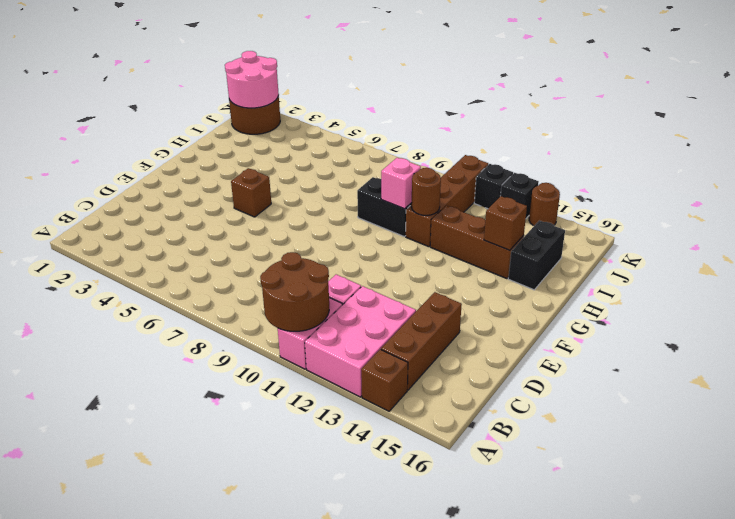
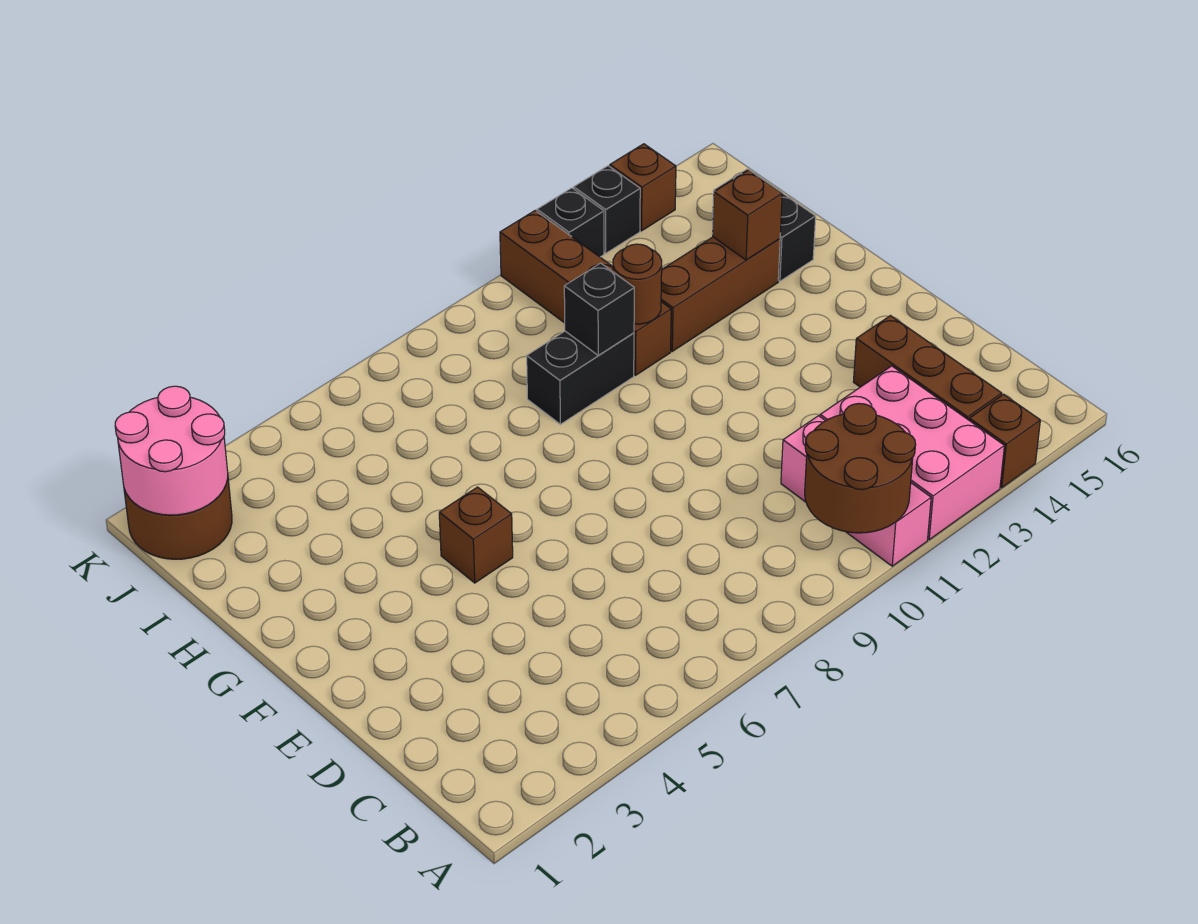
pink brick H10 level 2 -> black brick H10 level 2
brown round brick K14 level 1 -> brown brick K14 level 1

